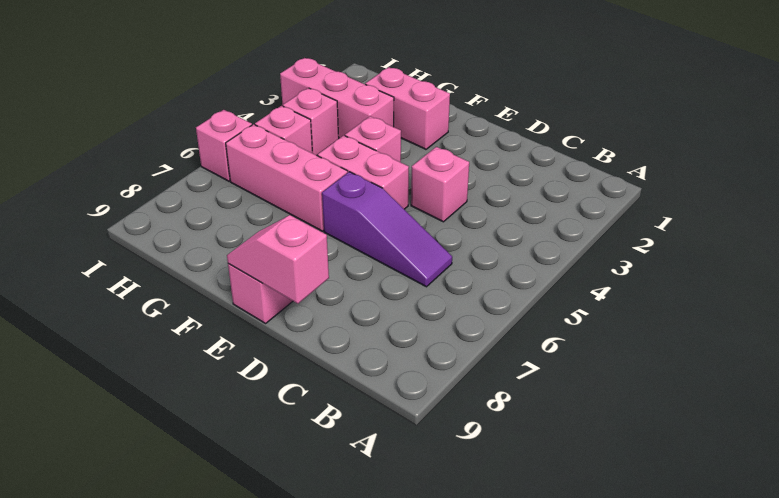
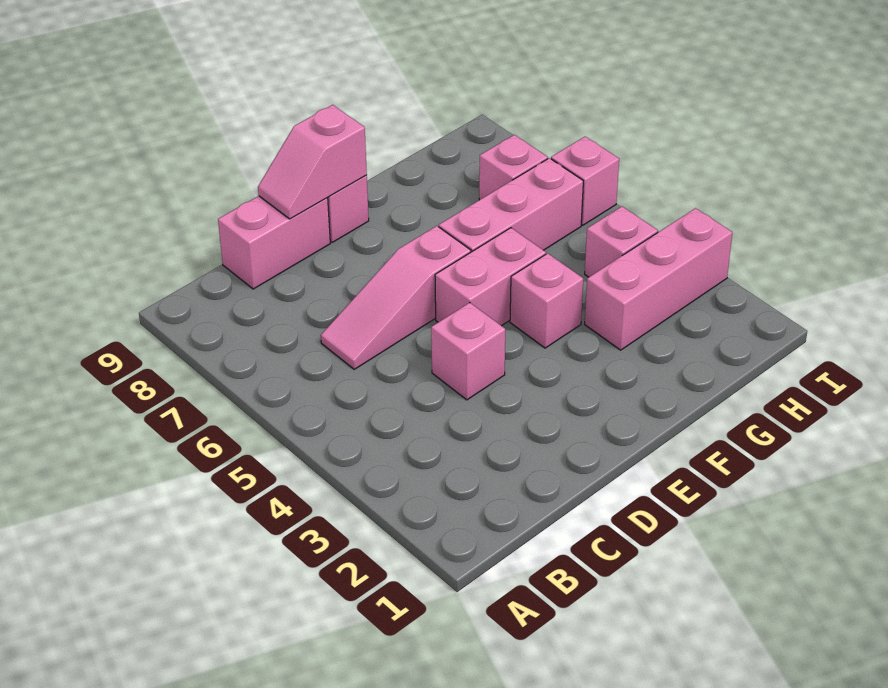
purple slope C6:E6 level 1 top E -> pink slope C6:E6 level 1 top E
pink slope D9:E9 level 2 top D -> pink slope D9:E9 level 2 top E
pink brick F2:G2 level 1 -> pink brick C9:D9 level 1
pink brick H5 level 1 -> pink brick H7 level 1

